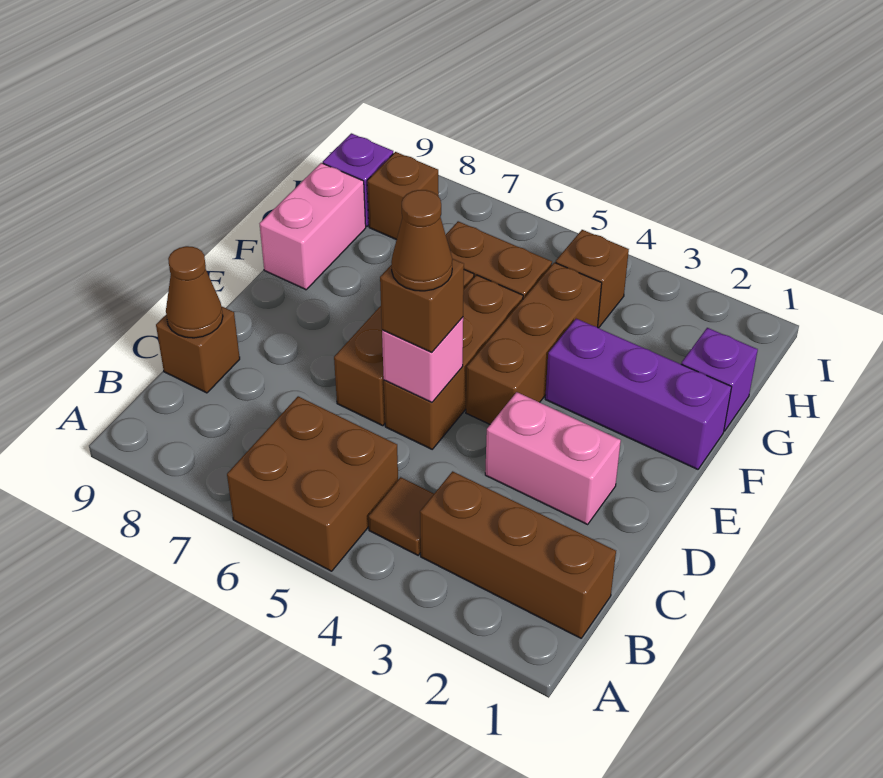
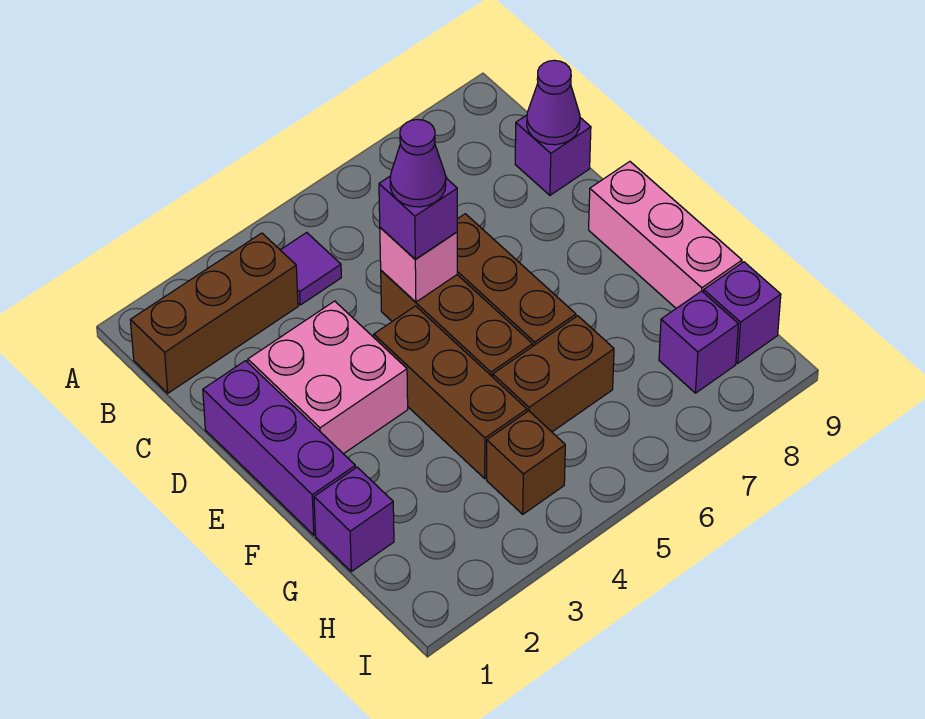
brown brick A5:B6 level 1 -> none
brown tile B4 level 1 -> purple tile B4 level 1
brown brick C9 level 1 -> purple brick C9 level 1
brown cone C9 level 2 -> purple cone C9 level 2
pink brick D2:D3 level 1 -> pink brick D2:E3 level 1
brown brick D5 level 3 -> purple brick D5 level 3
brown cone D5 level 4 -> purple cone D5 level 4
purple brick F1:F3 level 1 -> purple brick D1:F1 level 1
pink brick F9:G9 level 1 -> pink brick E9:G9 level 1
brown brick H8 level 1 -> purple brick H8 level 1

